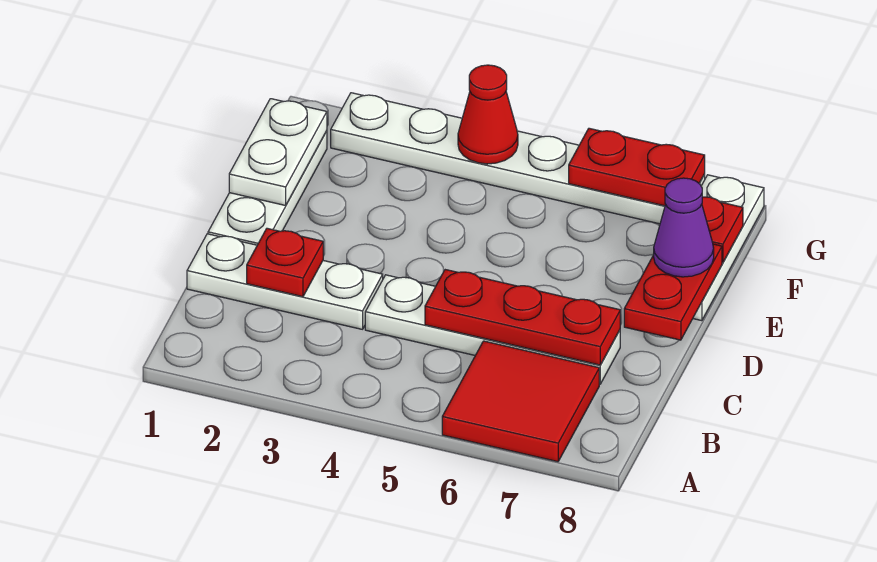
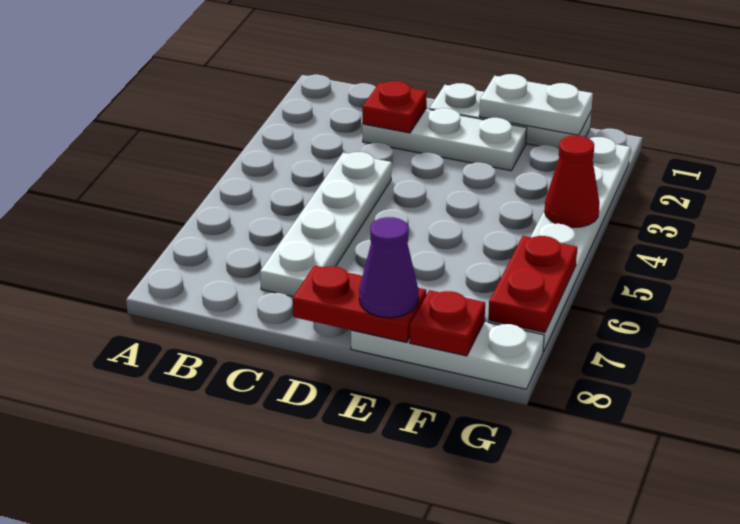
red tile A6:B7 level 1 -> none
white plate C1:C3 level 1 -> white plate C2:E2 level 1
red plate C5:C7 level 2 -> none

